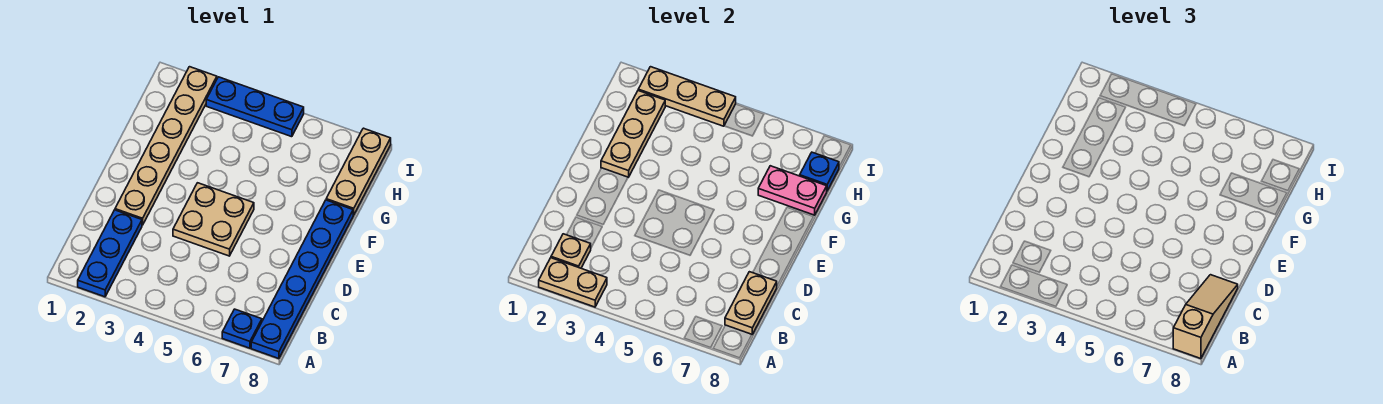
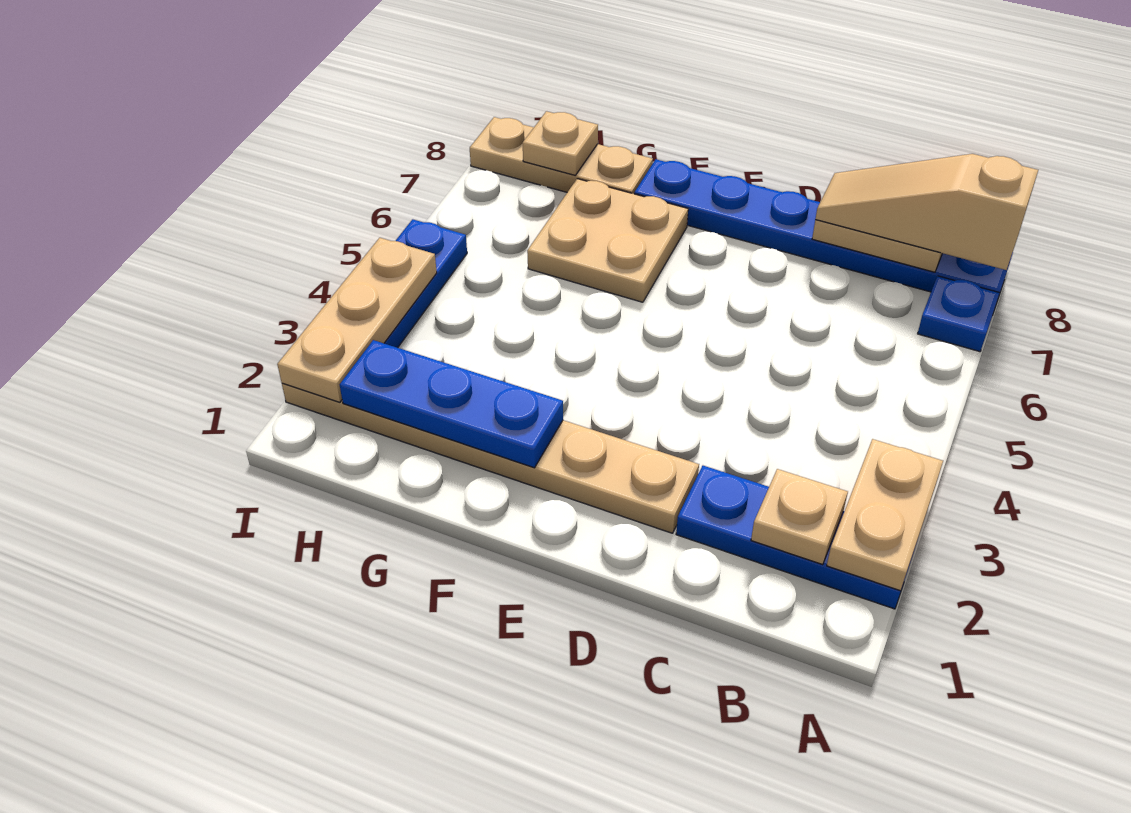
tan plate D4:E5 level 1 -> tan plate F6:G7 level 1
tan plate F2:H2 level 2 -> blue plate F2:H2 level 2
pink plate G7:G8 level 2 -> none
blue plate H8 level 2 -> tan plate H8 level 2

